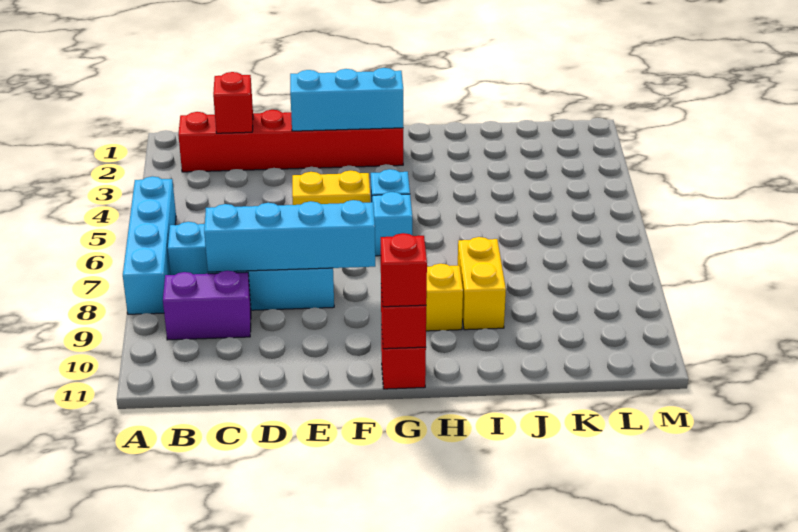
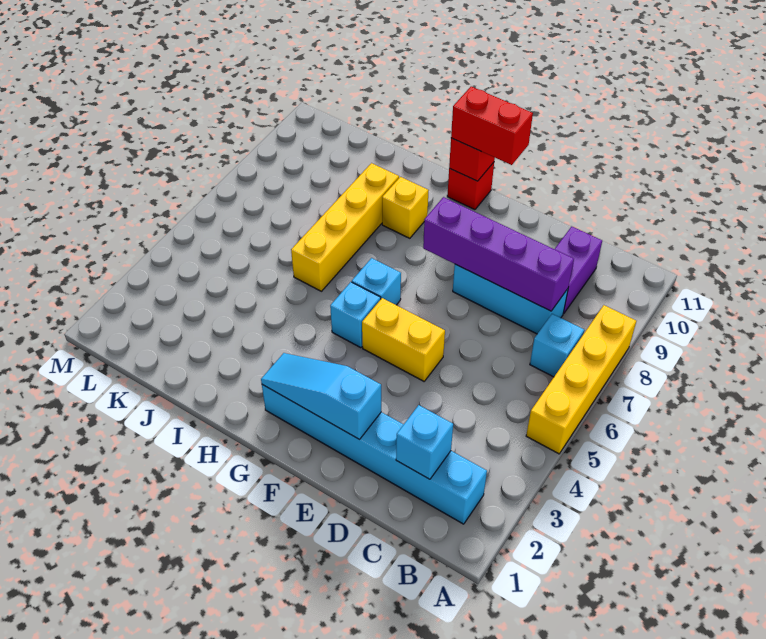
cyan brick A5:A8 level 1 -> yellow brick A5:A8 level 1
red brick B2:G2 level 1 -> cyan brick B2:G2 level 1
purple brick B9:C9 level 1 -> purple brick C9:C10 level 1
red brick C2 level 2 -> cyan brick C2 level 2
cyan brick C8:F8 level 2 -> purple brick C8:F8 level 2
cyan brick E2:G2 level 2 -> cyan slope E2:G2 level 2 top E
red brick G11 level 3 -> red brick F11:G11 level 3
yellow brick I8:I9 level 1 -> yellow brick I6:I9 level 1

